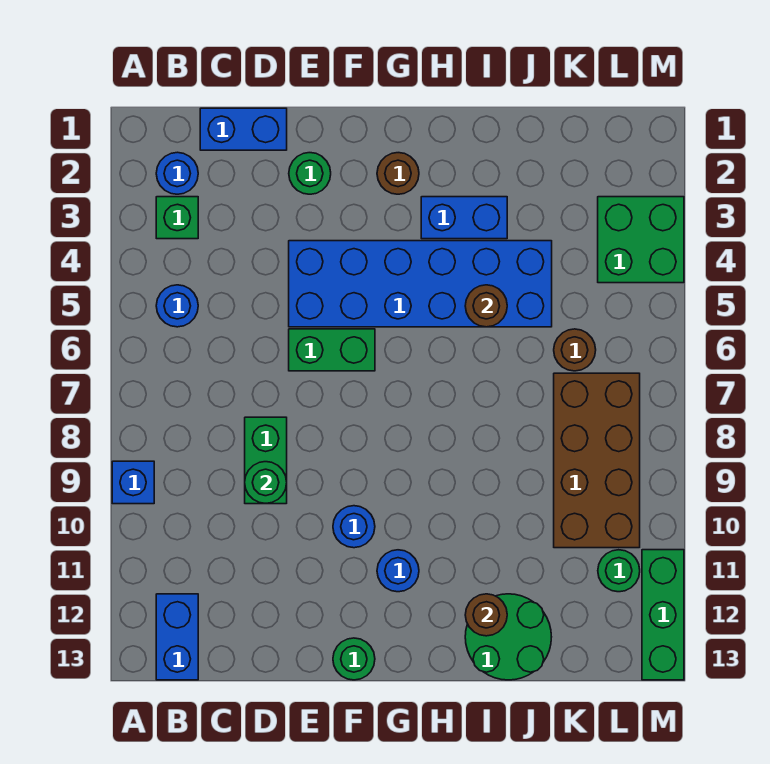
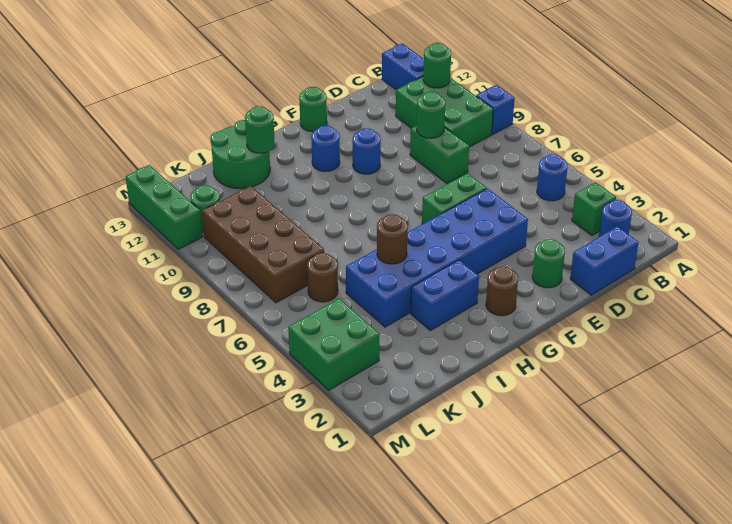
none -> green brick B9:C11 level 1
none -> green round brick B11 level 2
brown round brick I12 level 2 -> green round brick I12 level 2

